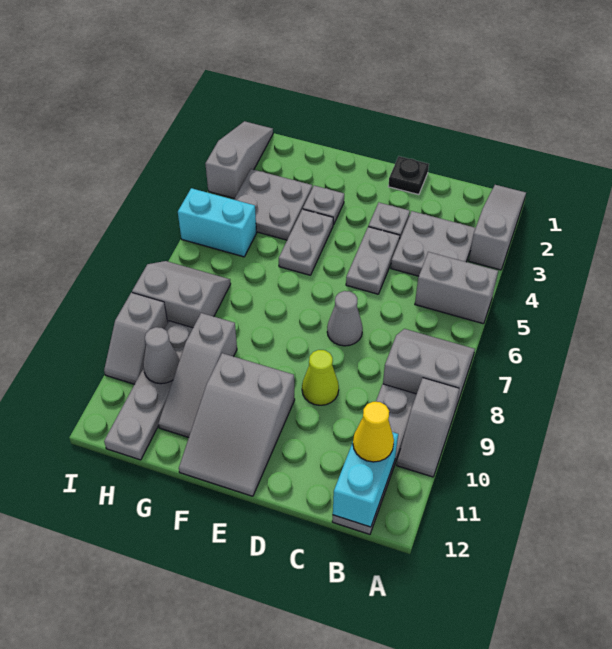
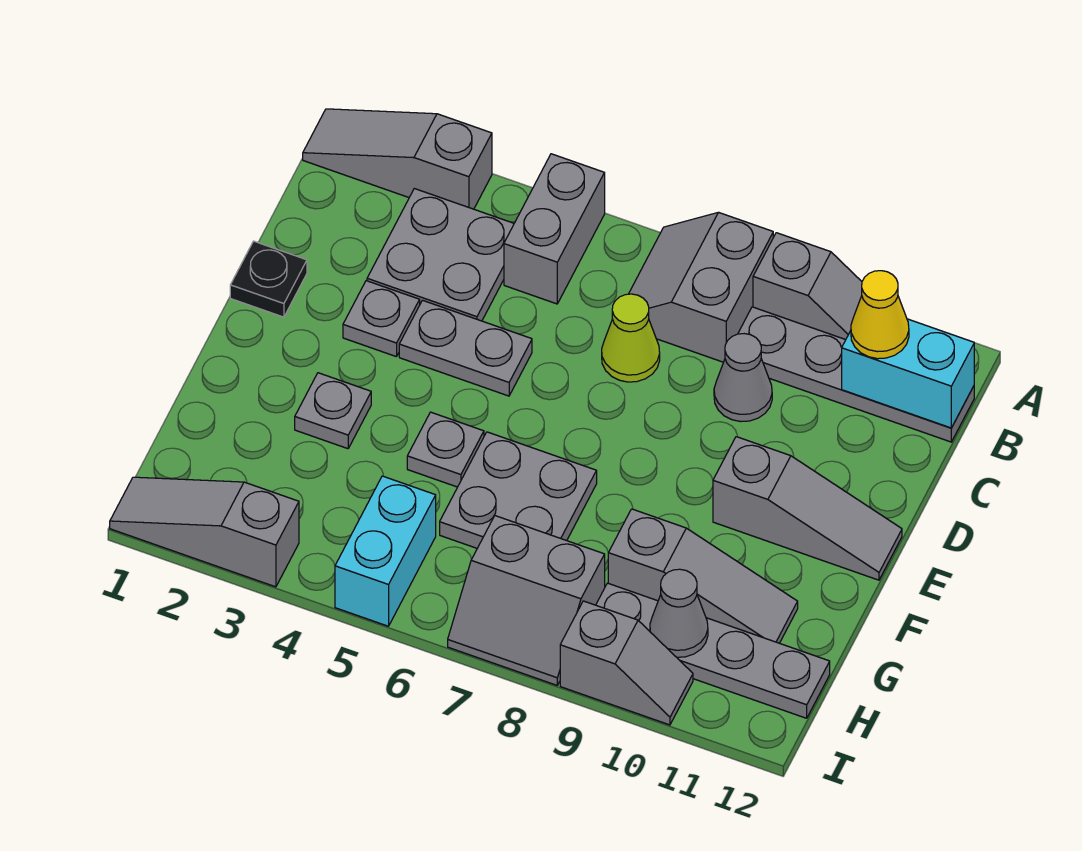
grey cone D7 level 1 -> grey cone C9 level 1
lime cone D9 level 1 -> lime cone C7 level 1
grey slope E10:F12 level 1 top 10 -> grey slope E10:E12 level 1 top 10
grey plate F4:F5 level 1 -> grey plate F5 level 1
grey plate G3:H4 level 1 -> grey plate F6:G7 level 1
grey slope H7:I8 level 1 top 8 -> grey slope H7:I8 level 1 top H

